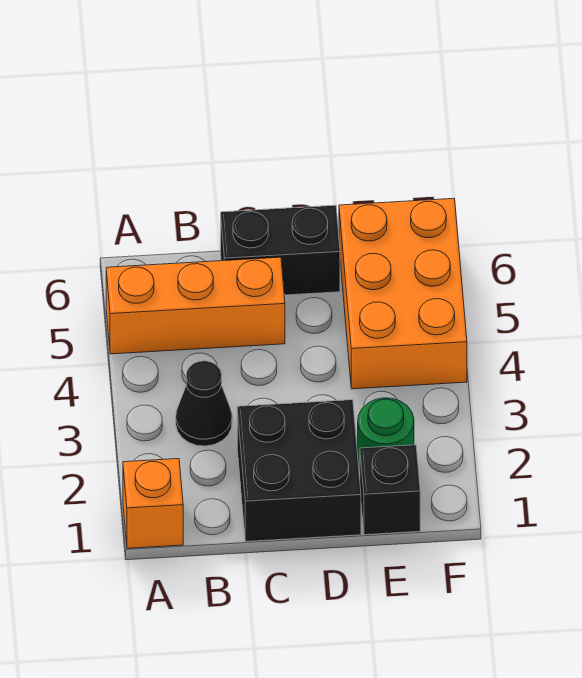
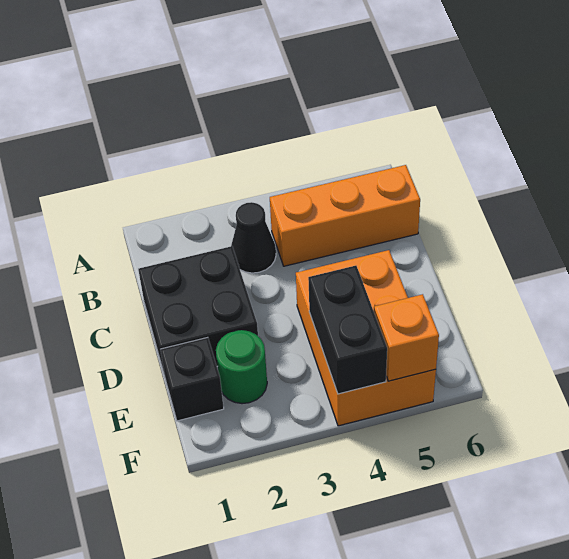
orange brick A1 level 1 -> orange brick F5 level 2
orange brick A5:C5 level 1 -> orange brick B4:B6 level 1
black brick C6:D6 level 1 -> black brick E4:F4 level 2
orange brick E4:F6 level 1 -> orange brick D4:F5 level 1

